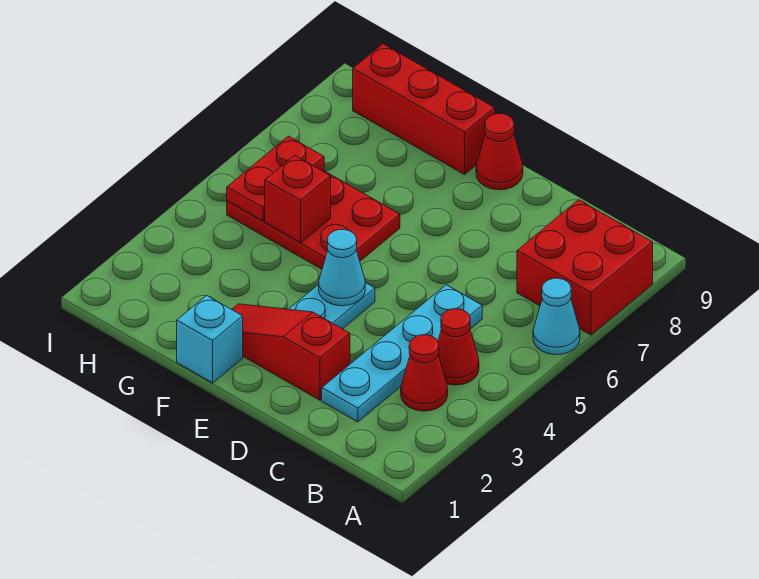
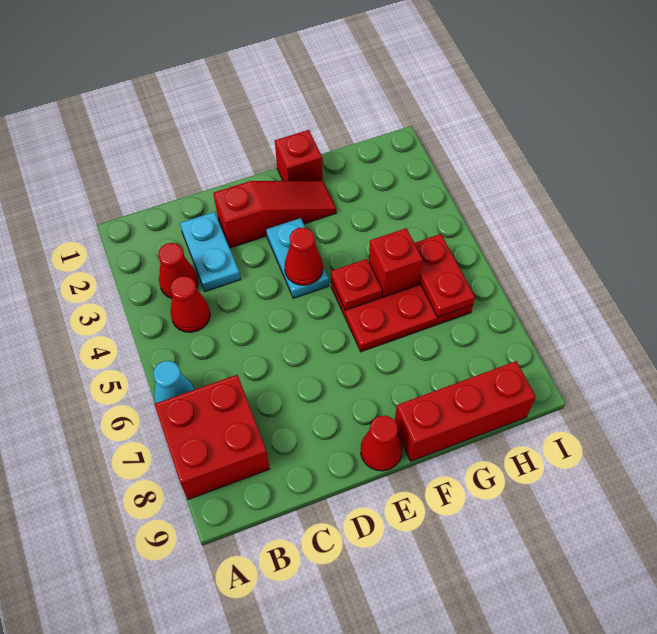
cyan plate C2:C5 level 1 -> cyan plate C2:C3 level 1
cyan cone E4 level 2 -> red cone E4 level 2
cyan brick F1 level 1 -> red brick F1 level 1
none -> red plate F5 level 2

